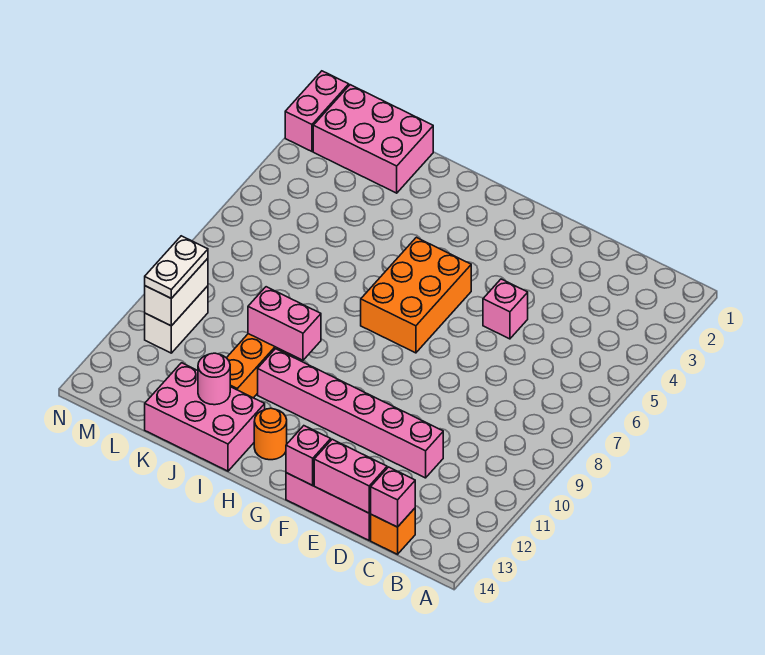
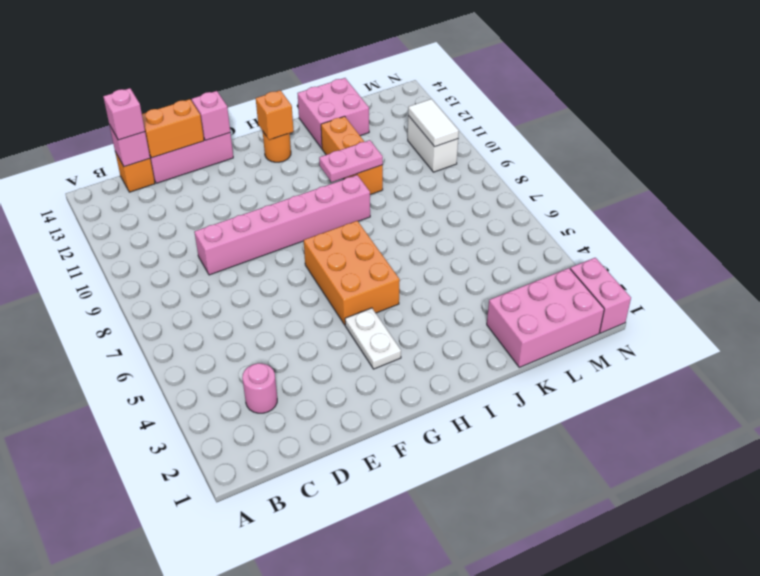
pink brick D11:I11 level 1 -> pink brick D9:I9 level 1
pink brick D14:E14 level 2 -> orange brick D14:E14 level 2
pink brick E5 level 1 -> pink brick C14 level 3
none -> orange brick H13 level 2
pink brick I10:J10 level 2 -> pink plate I10:J10 level 2
pink brick I13:K14 level 1 -> pink brick J13:K14 level 1
pink round brick J13 level 2 -> pink round brick C3 level 1
white brick M10:M11 level 2 -> white tile M10:M11 level 2
white plate M10:M11 level 3 -> white plate G3:G4 level 1

